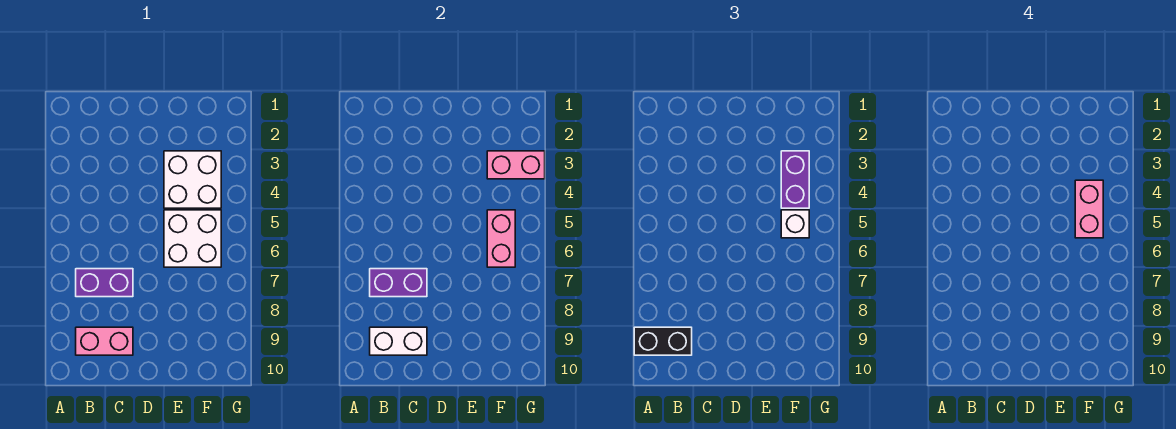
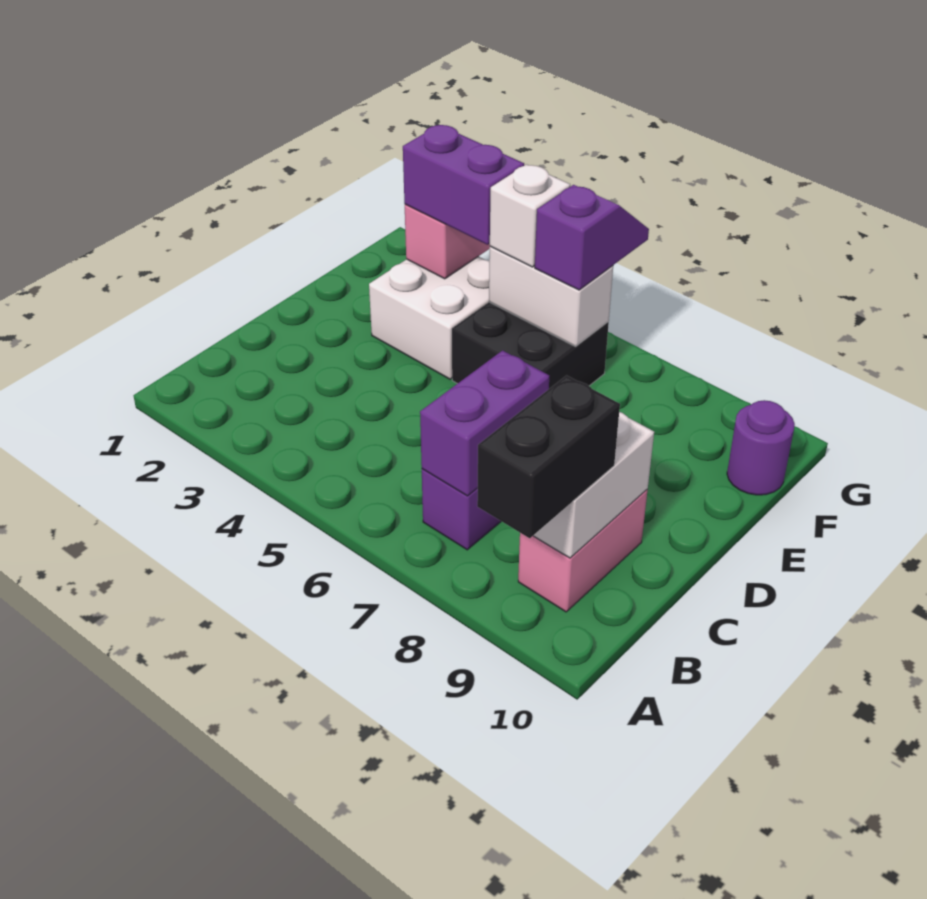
white brick E5:F6 level 1 -> black brick E5:F6 level 1
pink brick F4:F5 level 4 -> none
pink brick F5:F6 level 2 -> white brick F5:F6 level 2
none -> purple slope F6:G6 level 3 top F
none -> purple round brick F10 level 1

